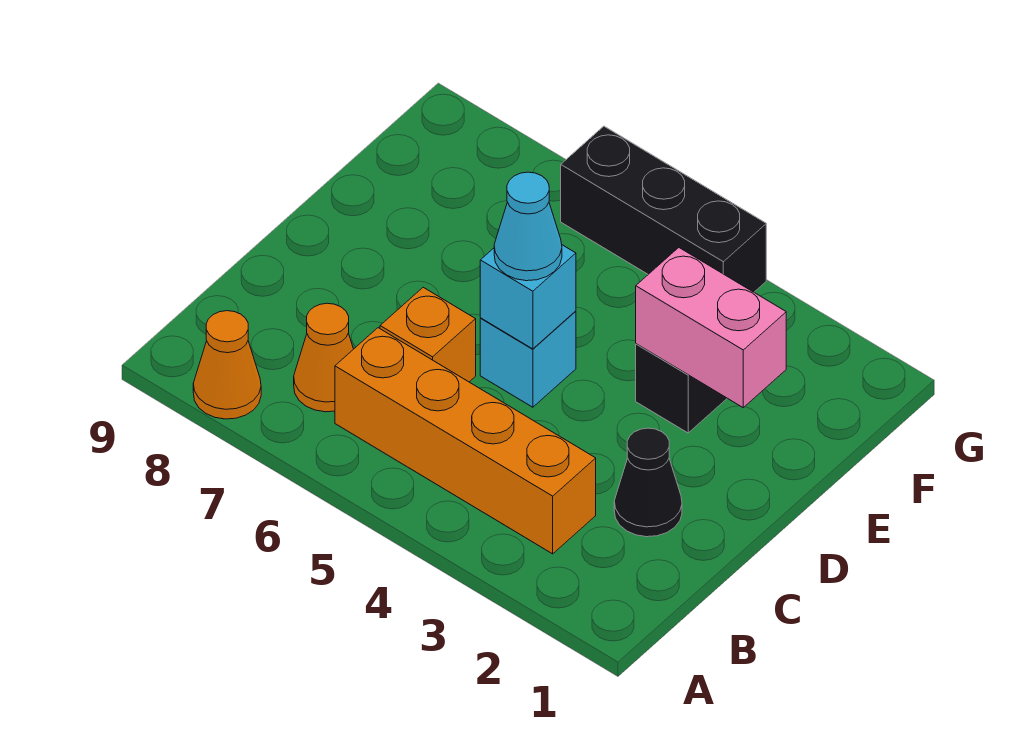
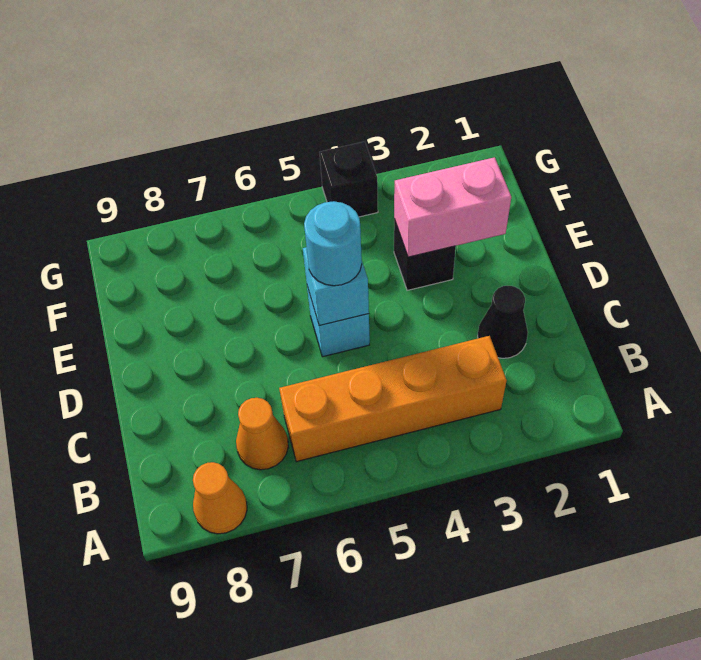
orange brick C6 level 1 -> none
cyan cone D5 level 3 -> cyan round brick D5 level 3
black brick G4:G6 level 1 -> black brick G4 level 1

